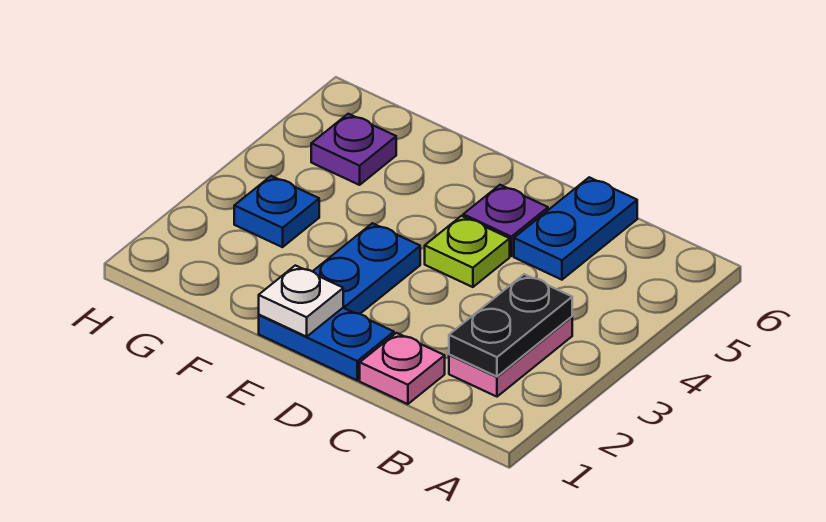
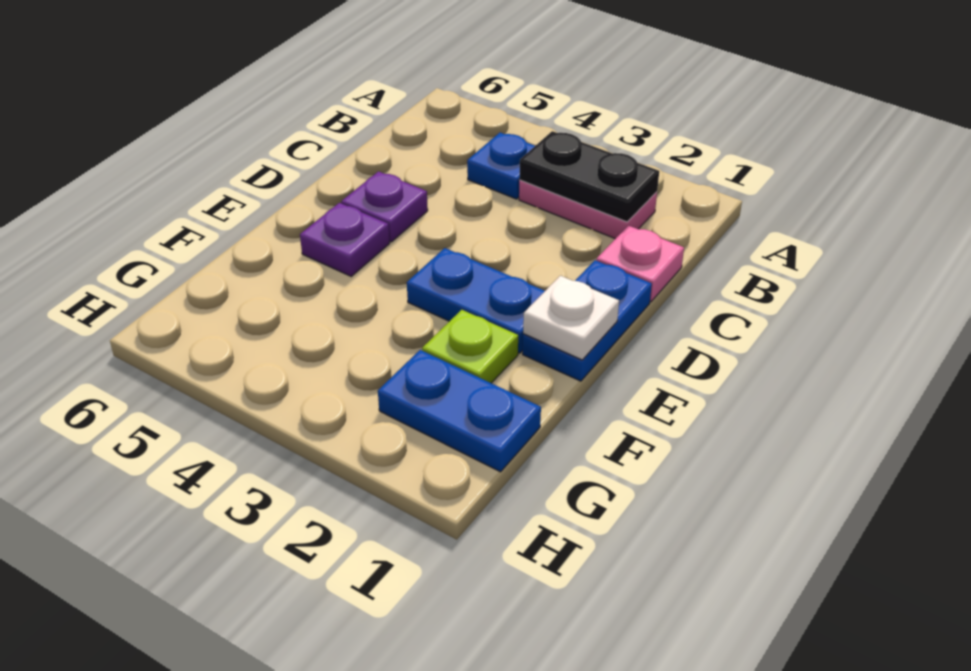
blue plate C5:C6 level 1 -> blue plate G1:G2 level 1
lime plate D4 level 1 -> lime plate F2 level 1
blue plate G3 level 1 -> blue plate B4 level 1
purple plate G5 level 1 -> purple plate E5 level 1

